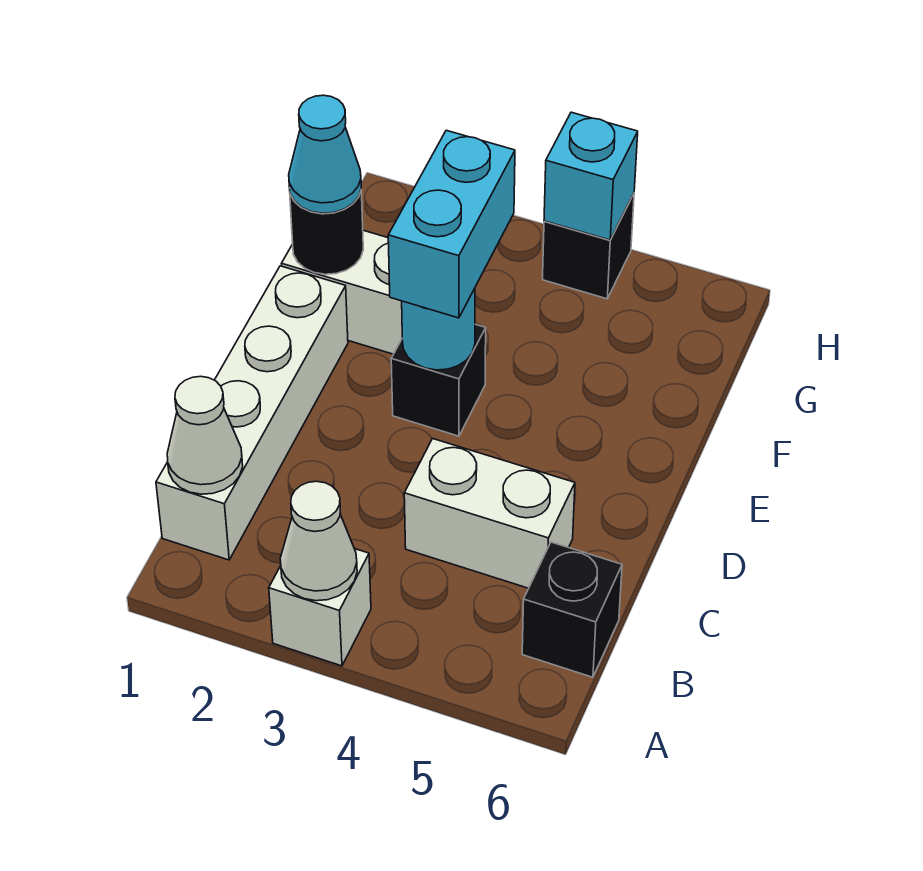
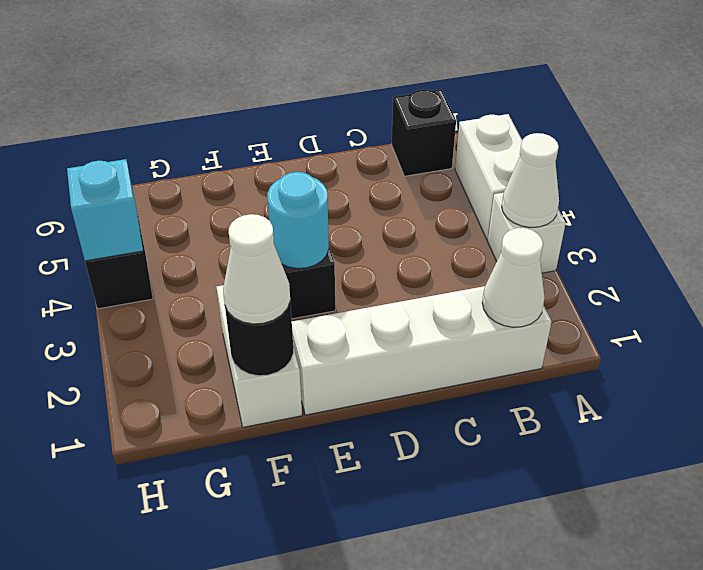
white brick C4:C5 level 1 -> white brick A4:A5 level 1
cyan brick E3:F3 level 3 -> none
cyan cone F1 level 3 -> white cone F1 level 3

